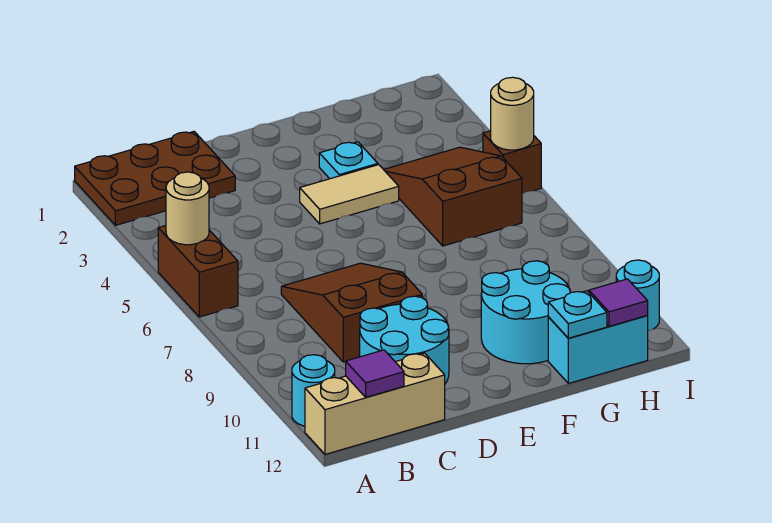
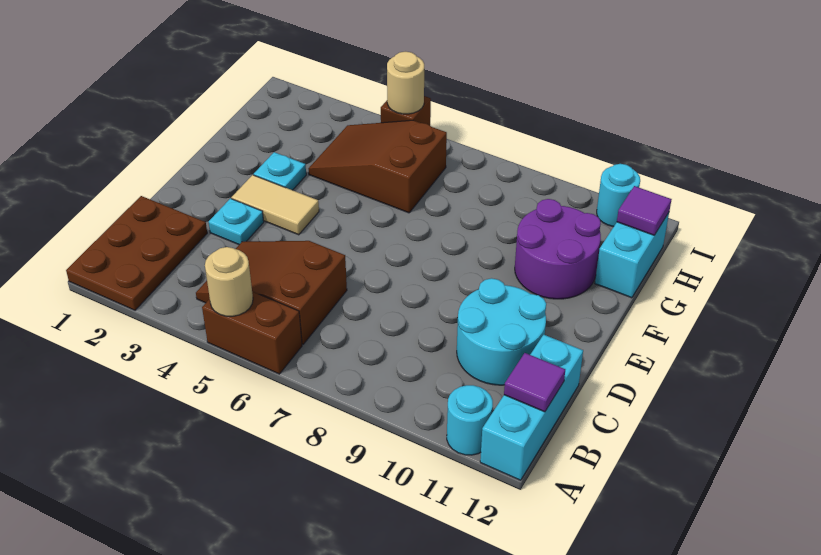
tan brick A12:C12 level 1 -> cyan brick A12:C12 level 1
brown slope C7:D9 level 1 top 9 -> brown slope B4:C6 level 1 top 6
tan tile E4:F4 level 1 -> tan tile E3:E4 level 1
cyan round brick F10:G11 level 1 -> purple round brick F10:G11 level 1
cyan plate G12 level 2 -> cyan plate D3 level 1

